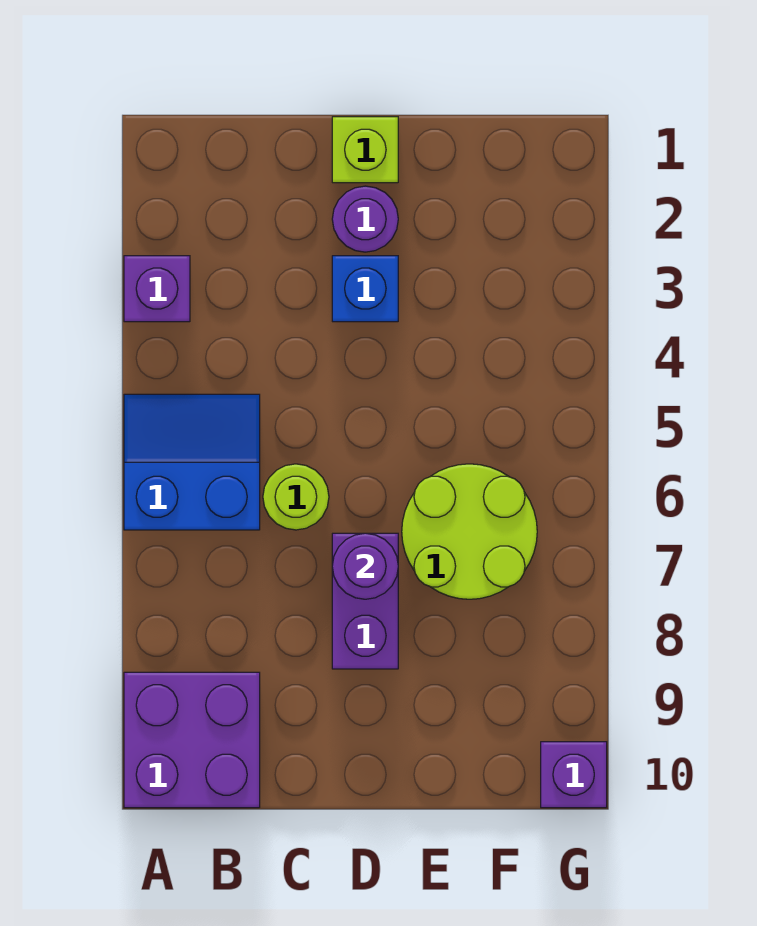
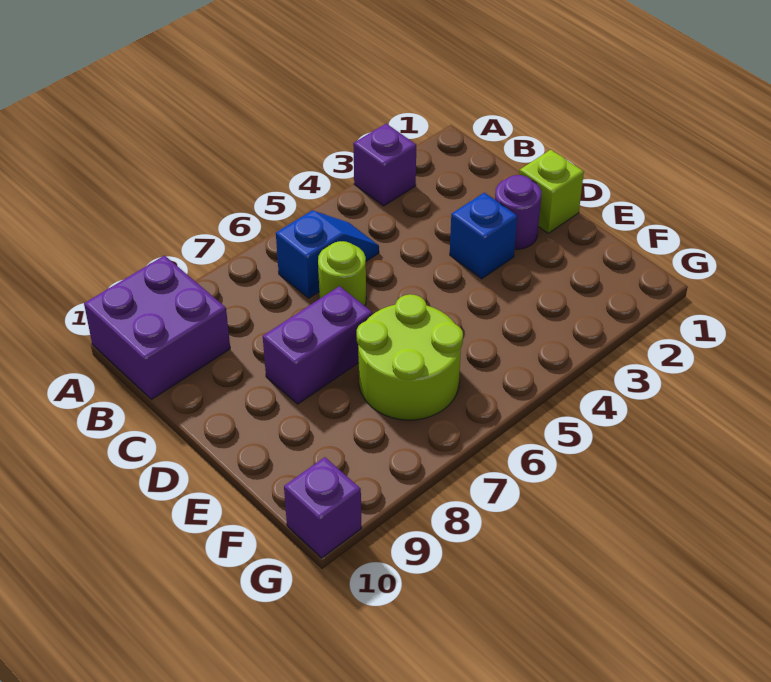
blue slope A5:B6 level 1 top 6 -> blue slope B5:B6 level 1 top 6
purple round brick D7 level 2 -> none

